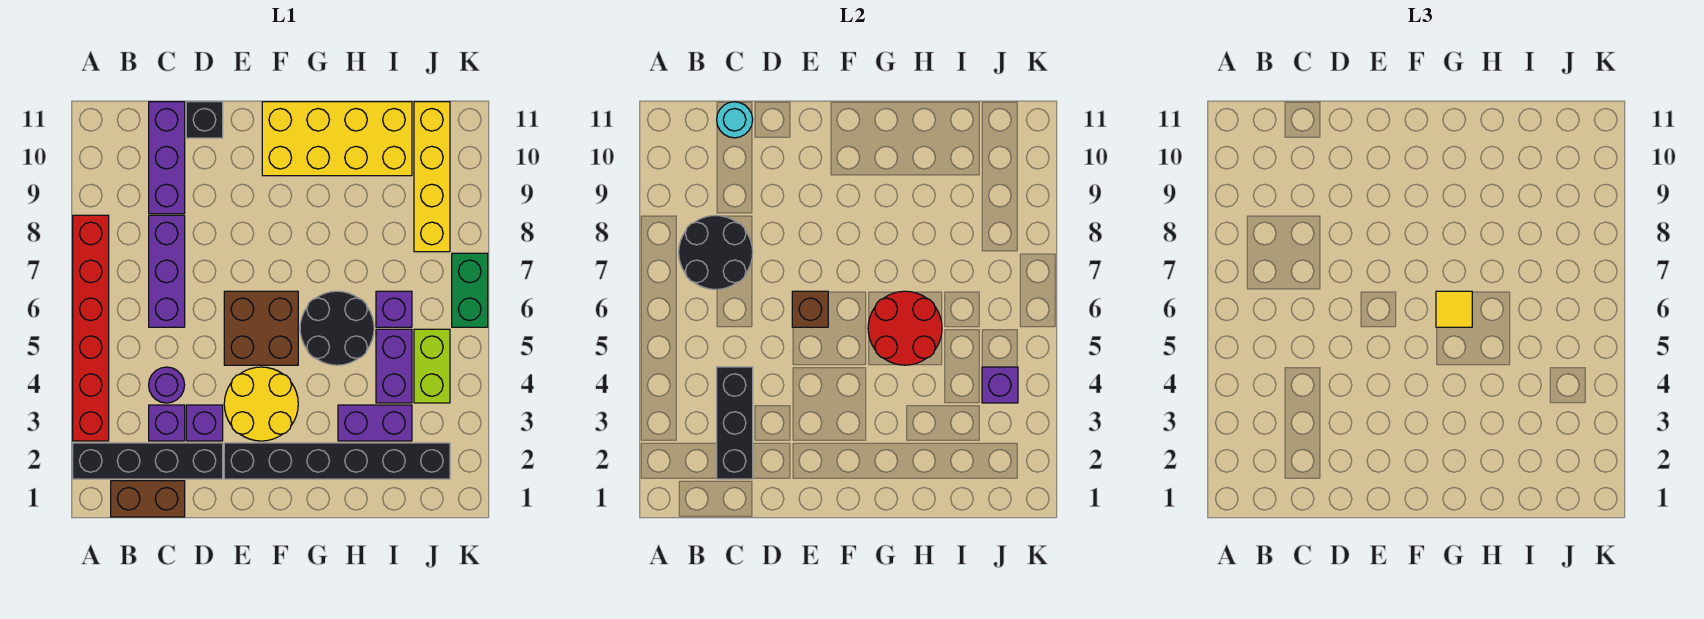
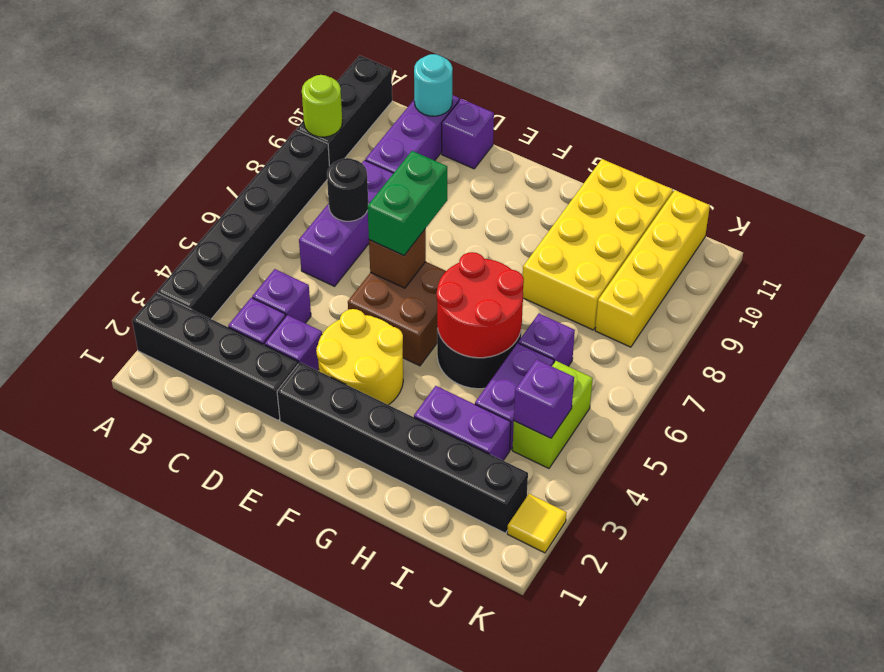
red brick A3:A8 level 1 -> black brick A3:A8 level 1
none -> lime round brick A9 level 2
brown brick B1:C1 level 1 -> none
black round brick B7:C8 level 2 -> black round brick C7 level 2
black brick C2:C4 level 2 -> black brick A9:A11 level 1
purple round brick C4 level 1 -> purple brick C4 level 1
black brick D11 level 1 -> purple brick D11 level 1
yellow brick F10:I11 level 1 -> yellow brick H8:I11 level 1
yellow tile G6 level 3 -> yellow tile K2 level 1
green brick K6:K7 level 1 -> green brick E6:E7 level 3

